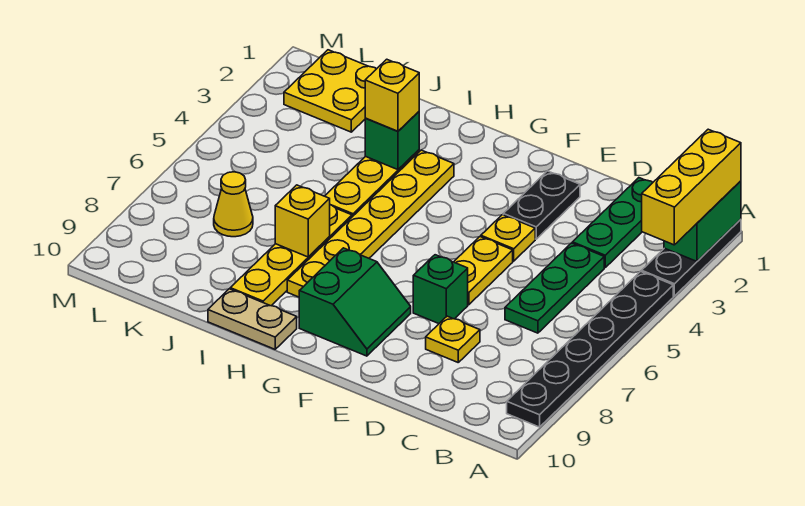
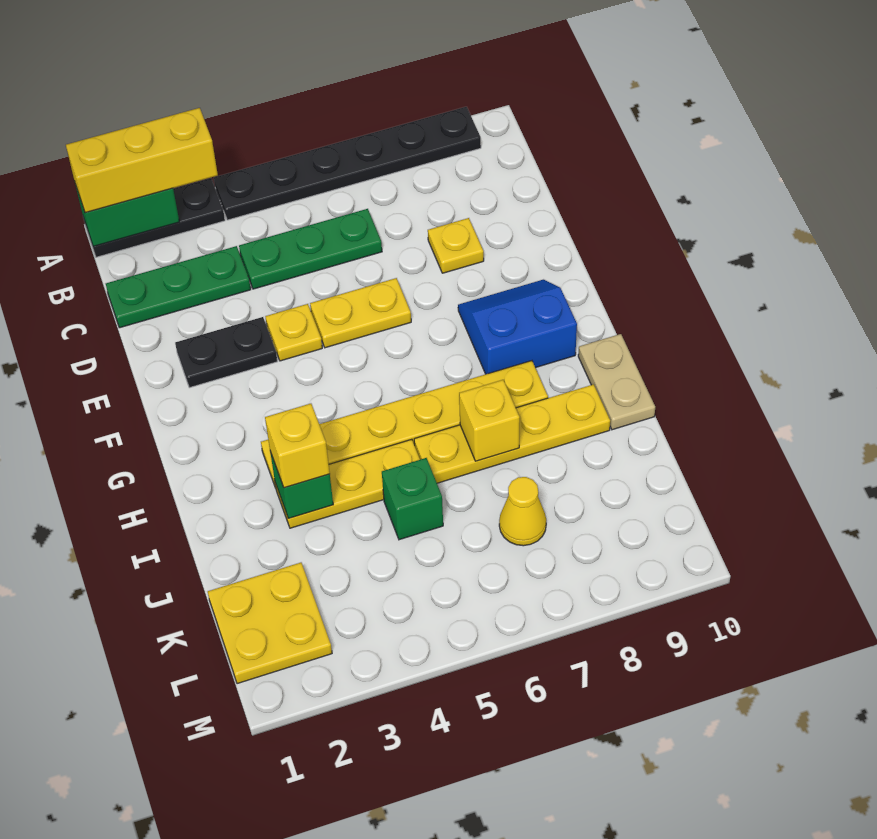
green brick E7 level 1 -> green brick J5 level 1
green slope F8:G9 level 1 top G -> blue slope F8:G9 level 1 top G

